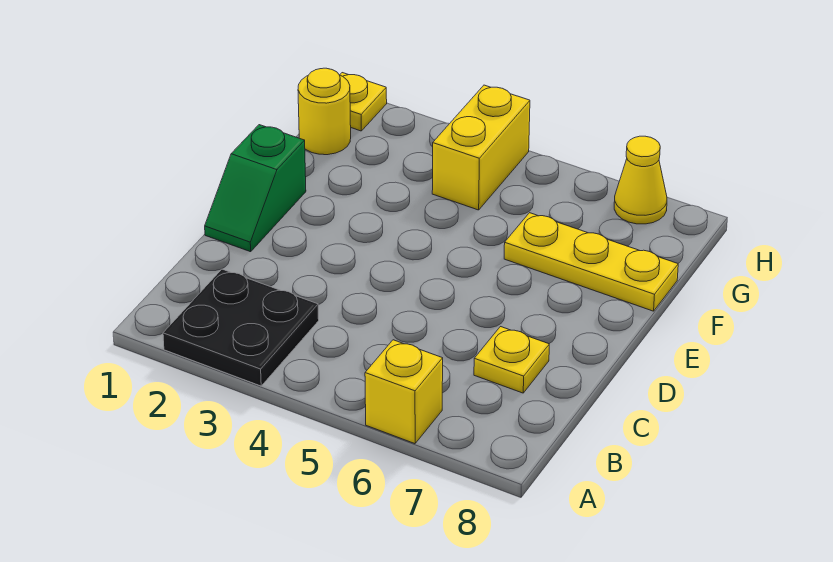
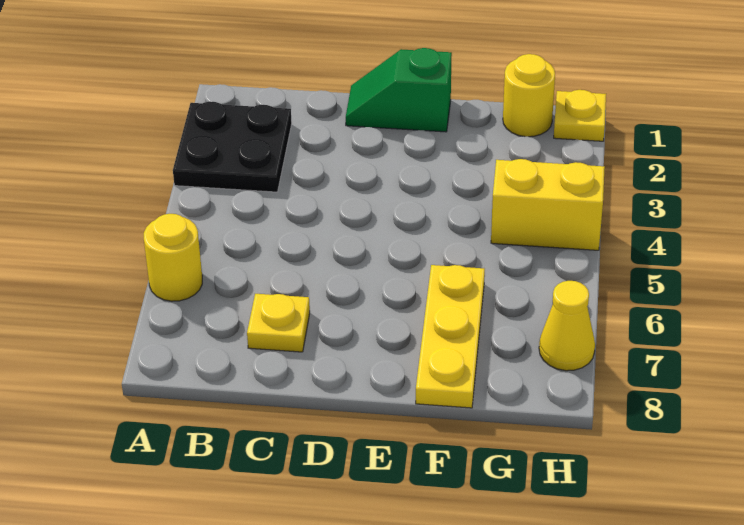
yellow brick A6 level 1 -> yellow round brick A6 level 1

